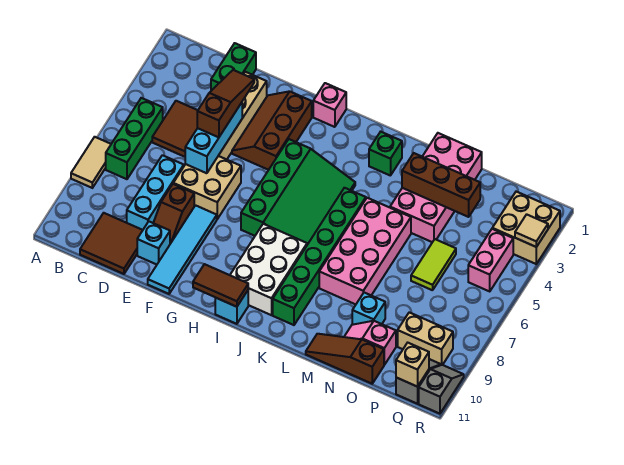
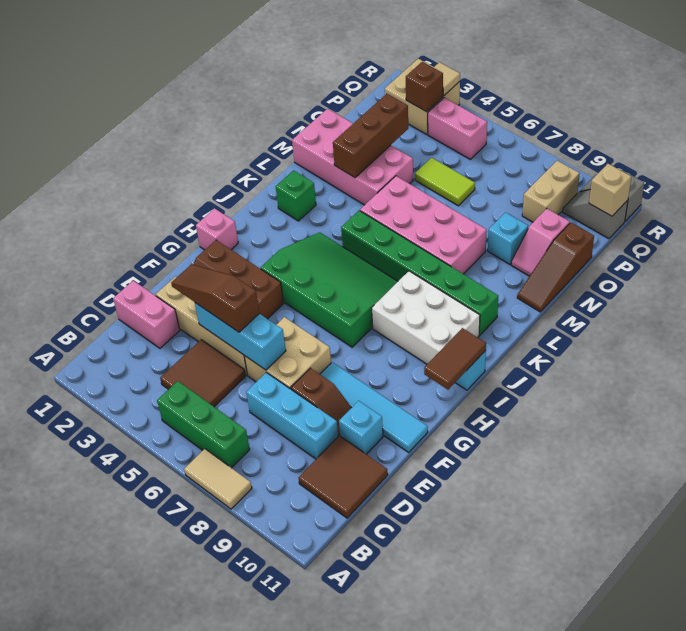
green brick D1:D2 level 1 -> pink brick D1:D2 level 1
none -> brown brick Q3 level 2

